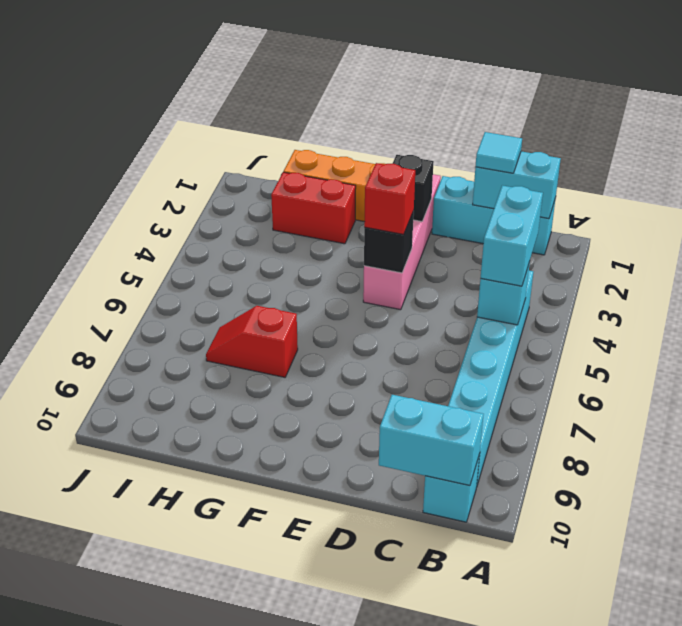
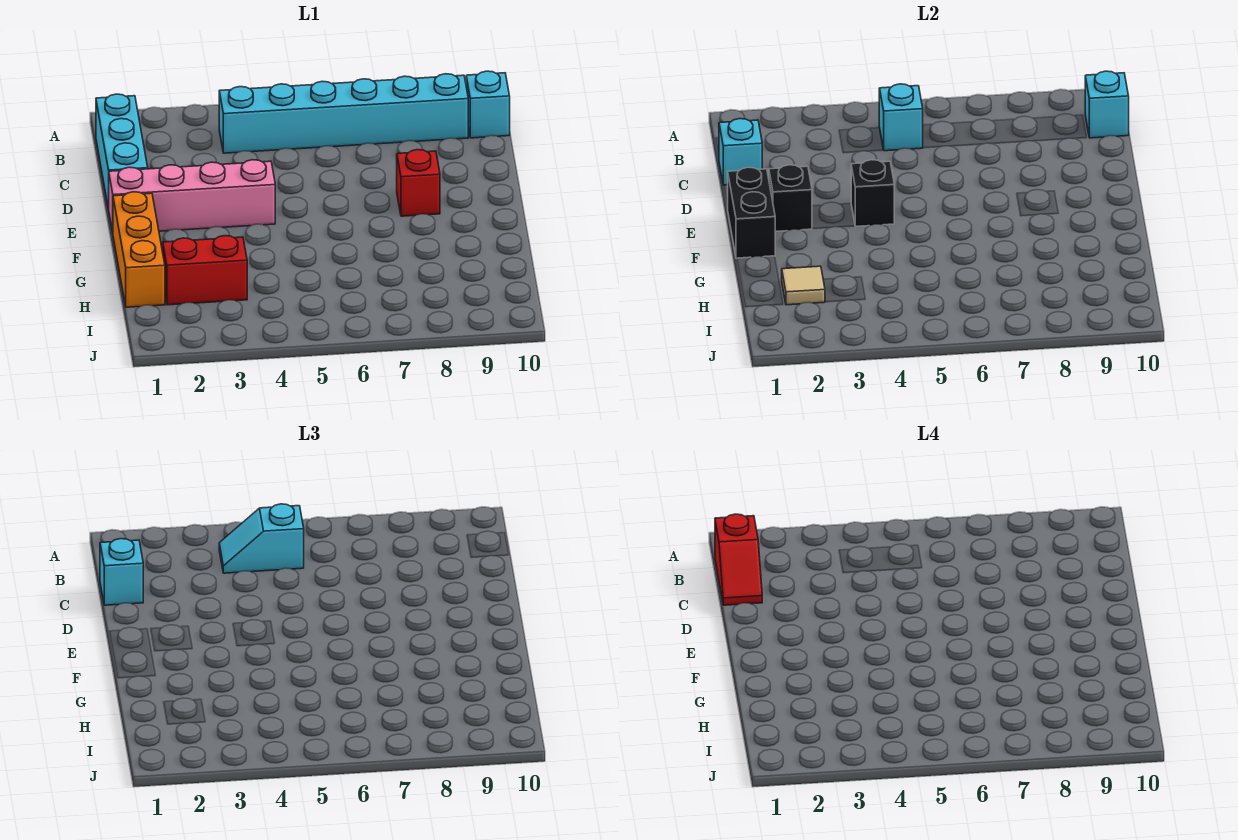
cyan brick B1:C1 level 2 -> cyan brick C1 level 2
cyan brick B4:B5 level 3 -> cyan slope B4:B5 level 3 top 5
cyan brick B10:C10 level 2 -> cyan brick B10 level 2
cyan tile C1 level 3 -> cyan brick C1 level 3
none -> black brick E1:F1 level 2
red brick E4 level 3 -> red brick E8 level 1
red brick G2:H2 level 1 -> red brick H2:H3 level 1
red slope G7:H7 level 1 top G -> red slope B1:C1 level 4 top B
none -> tan tile H2 level 2

